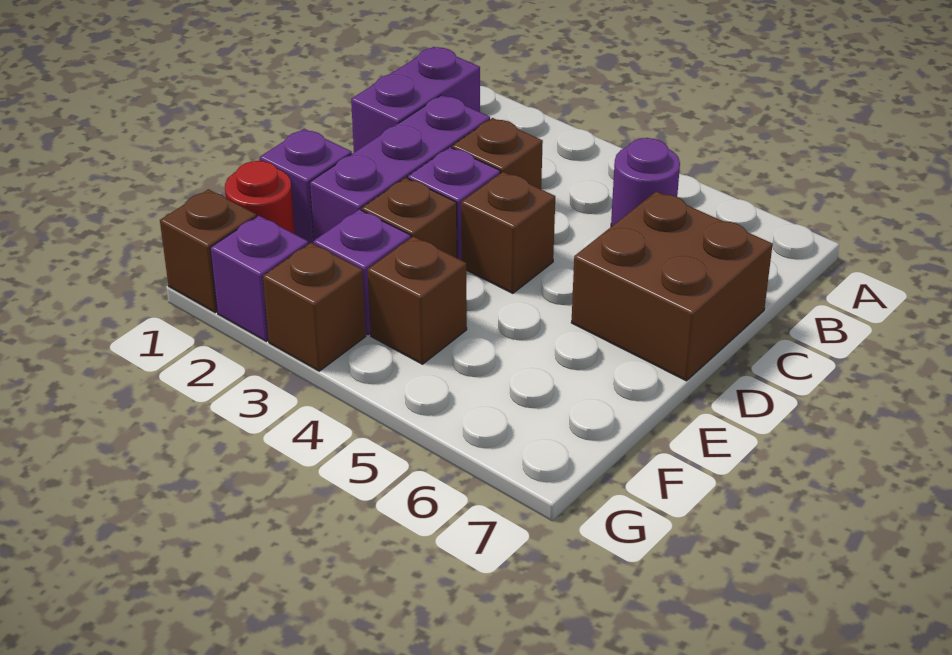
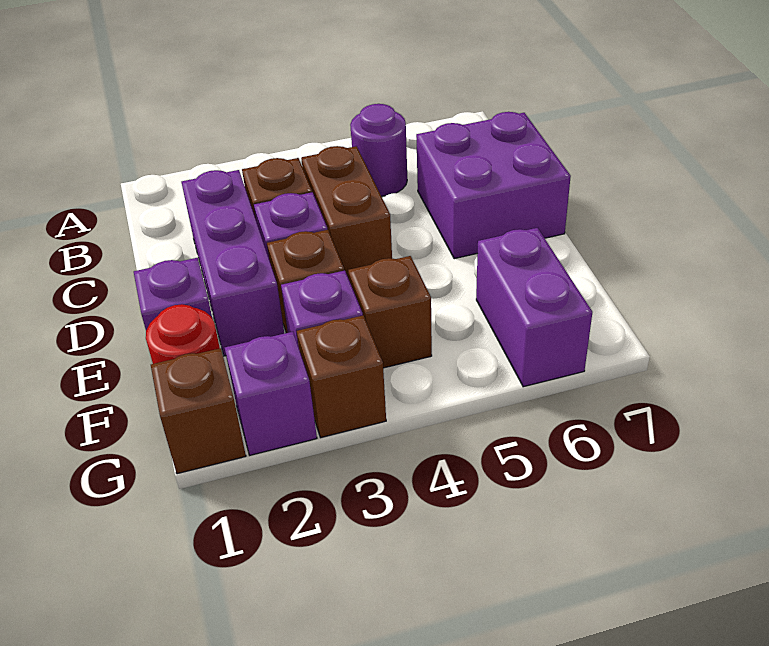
purple brick B1:C1 level 1 -> purple brick F6:G6 level 1
brown brick C6:D7 level 1 -> purple brick C6:D7 level 1
brown brick D4 level 1 -> brown brick C4:D4 level 1

